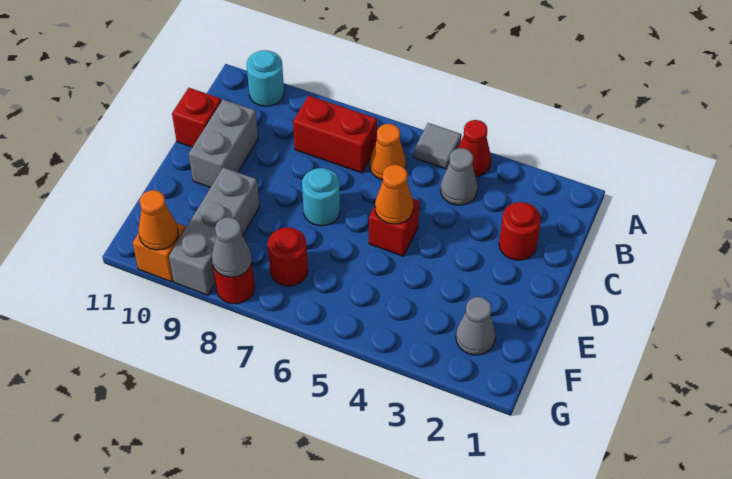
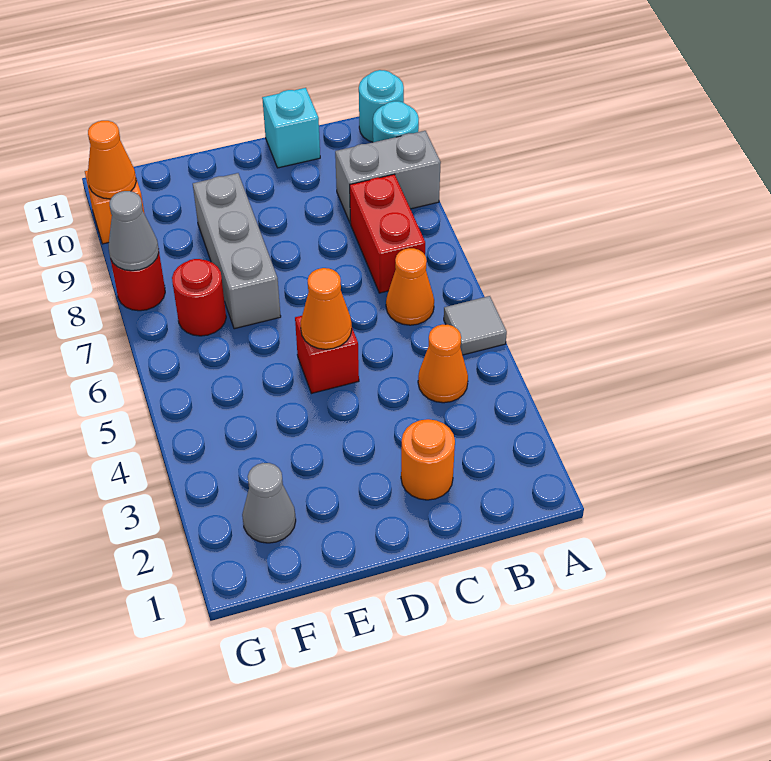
red cone A4 level 1 -> none
grey cone B4 level 1 -> orange cone B4 level 1
red round brick C2 level 1 -> orange round brick C2 level 1
grey brick C10:D10 level 1 -> grey brick A9:B9 level 1
red brick C11 level 1 -> cyan brick C11 level 1
cyan round brick D7 level 1 -> cyan round brick A11 level 1
grey brick E9:G9 level 1 -> grey brick E7:E9 level 1

